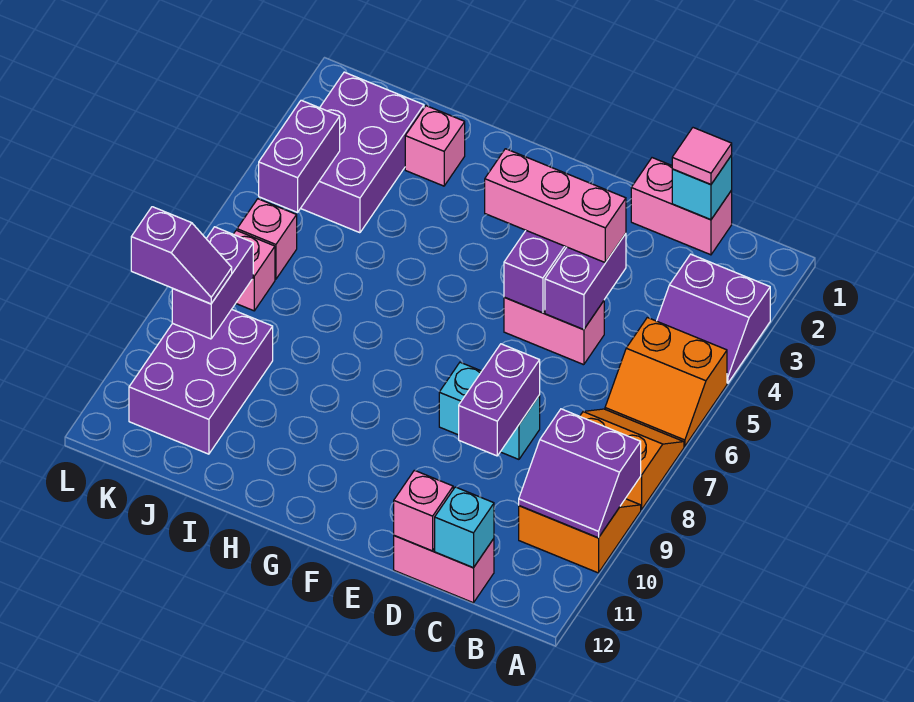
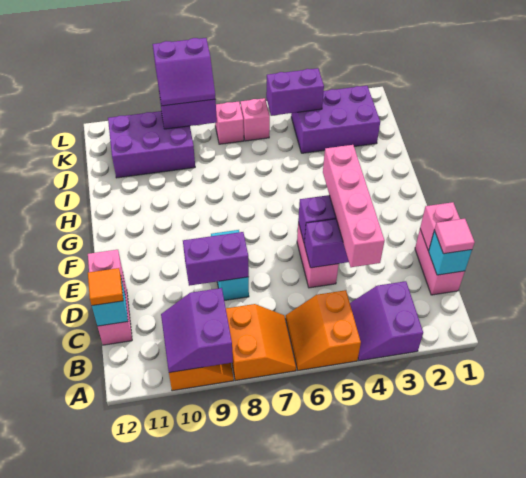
none -> orange tile C12 level 3
pink brick D4:F4 level 3 -> pink brick C4:F4 level 3
pink brick I2 level 1 -> pink brick D1 level 2
purple slope K9:L9 level 3 top L -> purple slope K8:L9 level 3 top L

